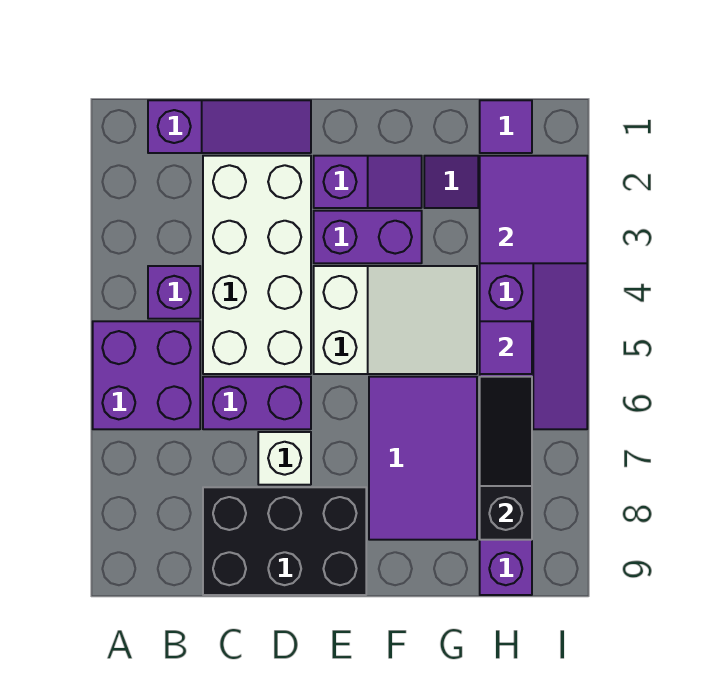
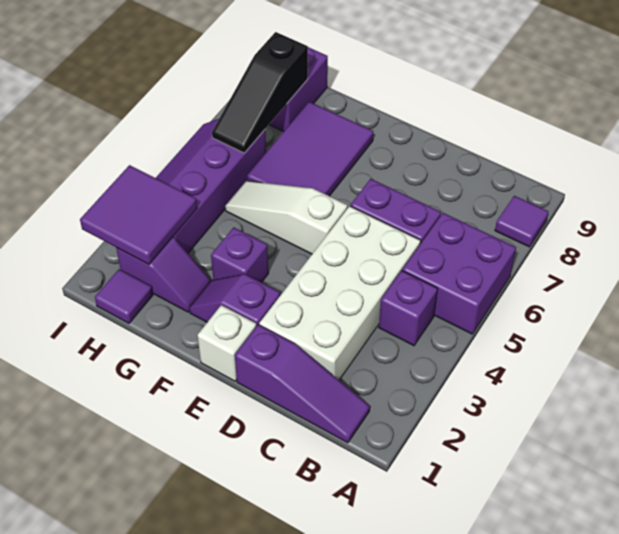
purple slope B1:D1 level 1 top B -> purple slope B1:D1 level 1 top D
black brick C8:E9 level 1 -> none
white brick D7 level 1 -> white brick E1 level 1
purple brick E3:F3 level 1 -> purple brick F3 level 1
white slope E4:G5 level 1 top E -> white slope E5:G5 level 1 top E
purple tile H5 level 2 -> purple tile A8 level 1

